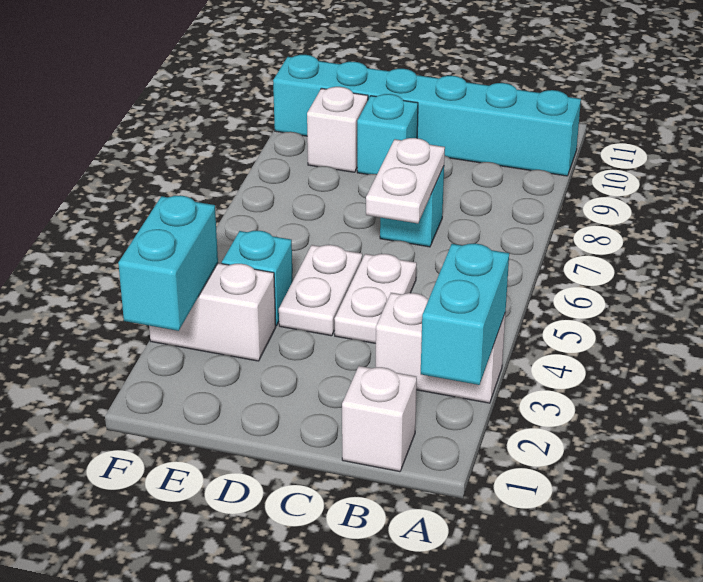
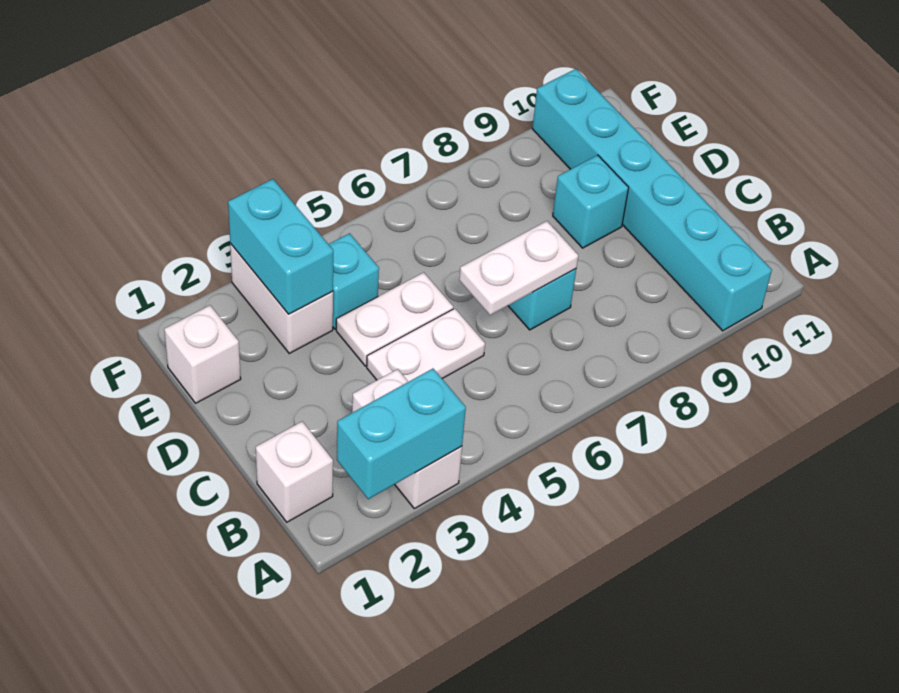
white brick E9 level 1 -> white brick E1 level 1
cyan brick F2:F3 level 2 -> cyan brick E3:F3 level 2

